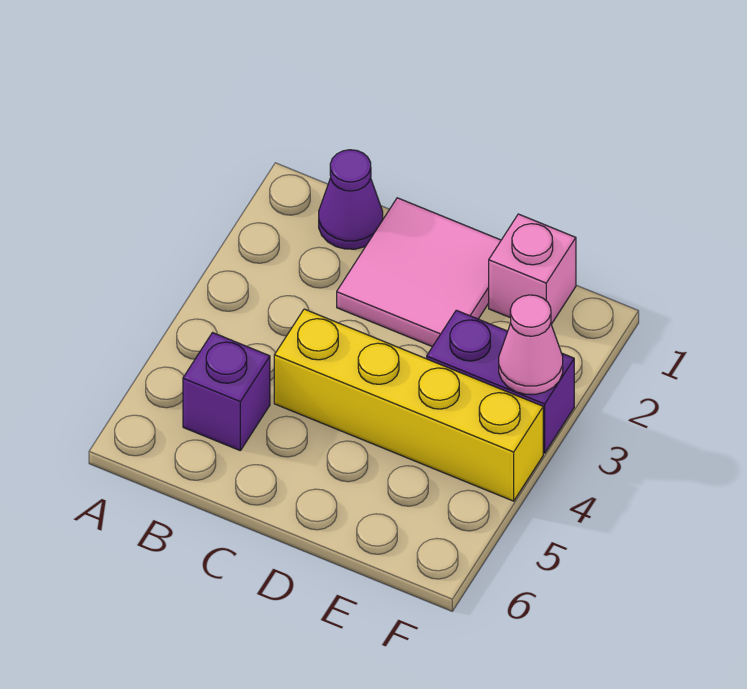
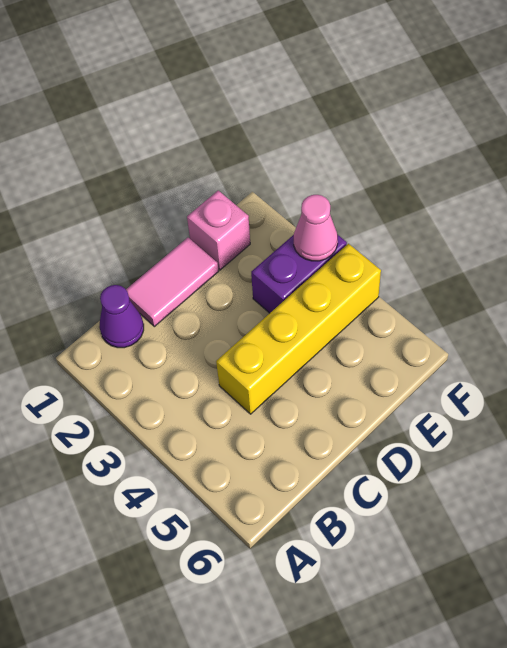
purple brick B5 level 1 -> none
pink tile C1:D2 level 1 -> pink tile C1:D1 level 1

